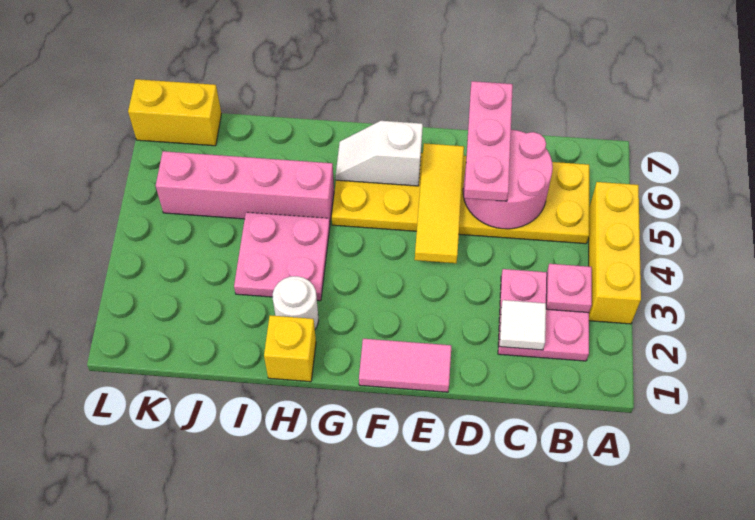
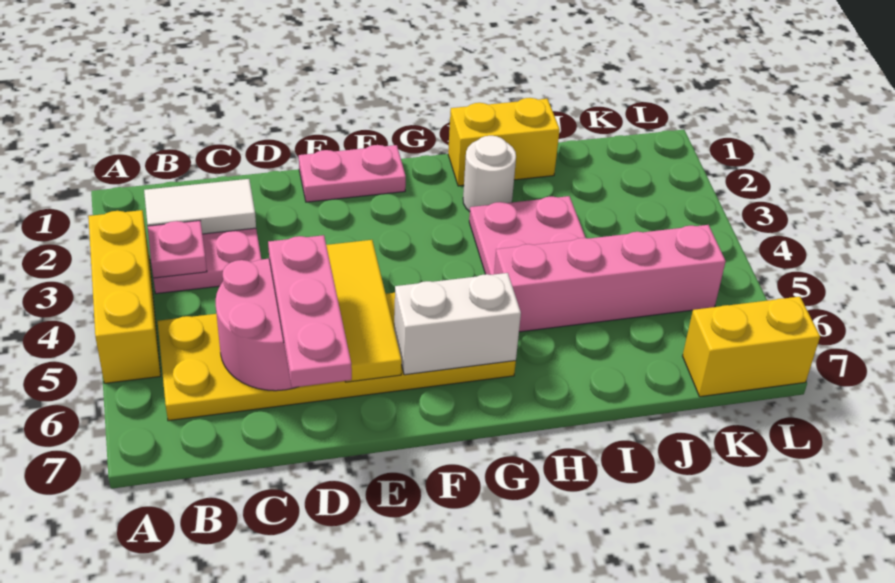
white tile C2 level 2 -> white tile B2:C2 level 2
pink tile E1:F1 level 1 -> pink plate E1:F1 level 1
white slope F6:G6 level 2 top F -> white brick F6:G6 level 2
yellow brick H1 level 1 -> yellow brick H1:I1 level 1

